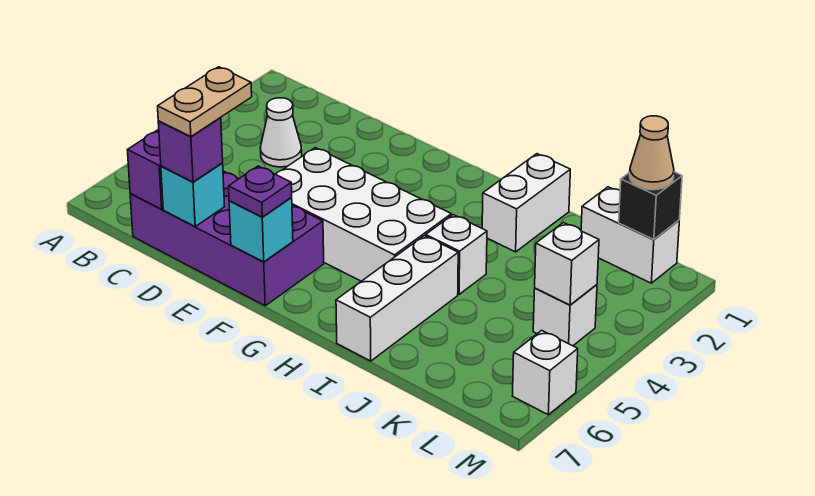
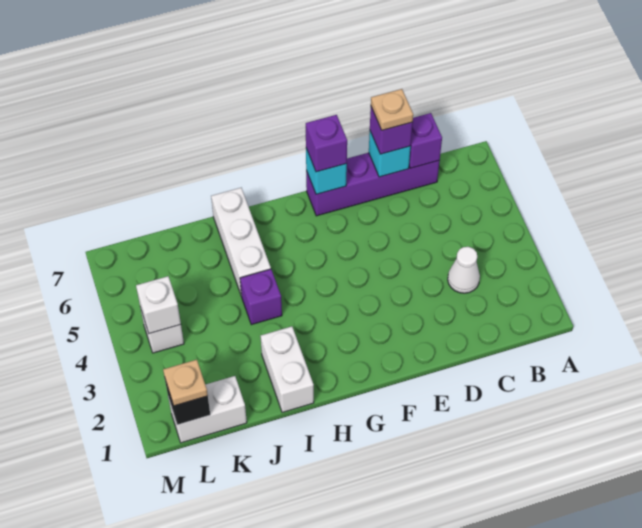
purple brick C6:F7 level 1 -> purple brick C7:F7 level 1
tan plate D6:D7 level 4 -> tan plate D7 level 4
white brick E4:H5 level 1 -> none
purple plate F7 level 3 -> purple brick F7 level 3
white brick I4 level 1 -> purple brick I4 level 1
tan cone L1 level 3 -> tan plate L1 level 3
white brick M6 level 1 -> none

